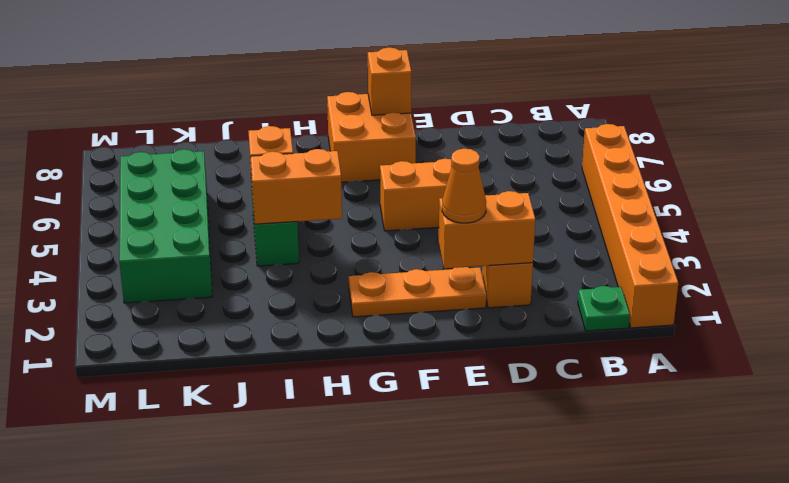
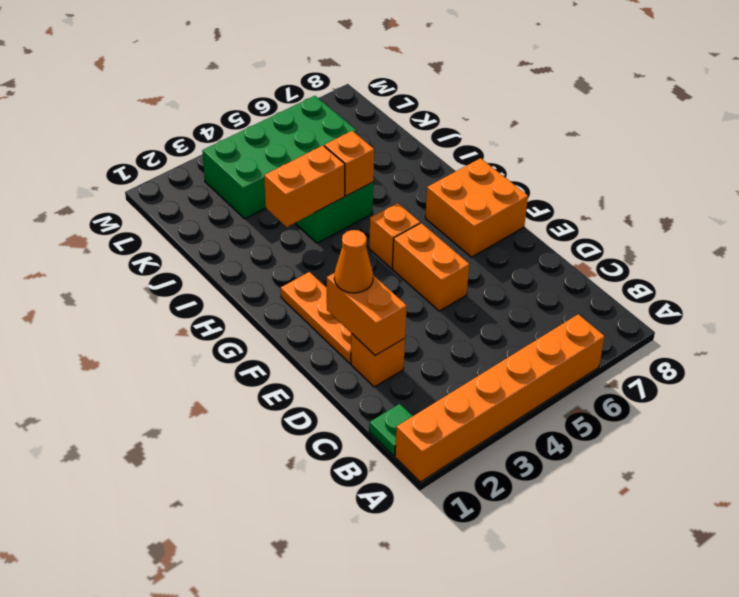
orange brick F8 level 2 -> orange brick G5 level 1
orange brick H4:I4 level 2 -> orange brick I3:I4 level 2

